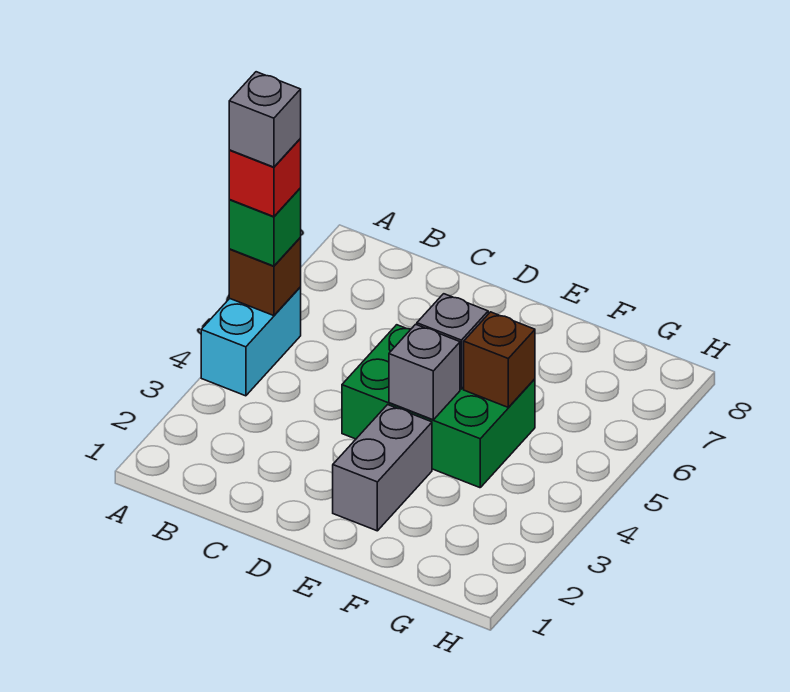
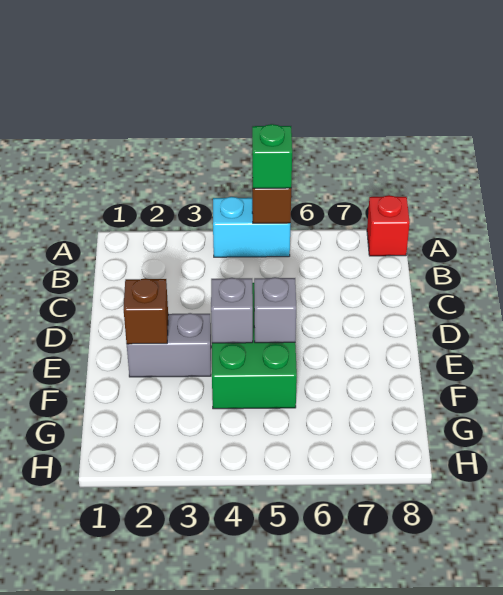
red brick A5 level 4 -> red brick A8 level 1
grey brick A5 level 5 -> none
brown brick F5 level 2 -> brown brick E2 level 2

